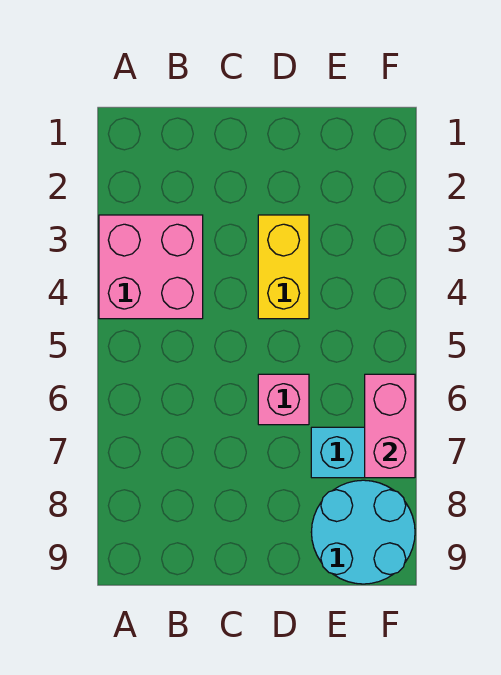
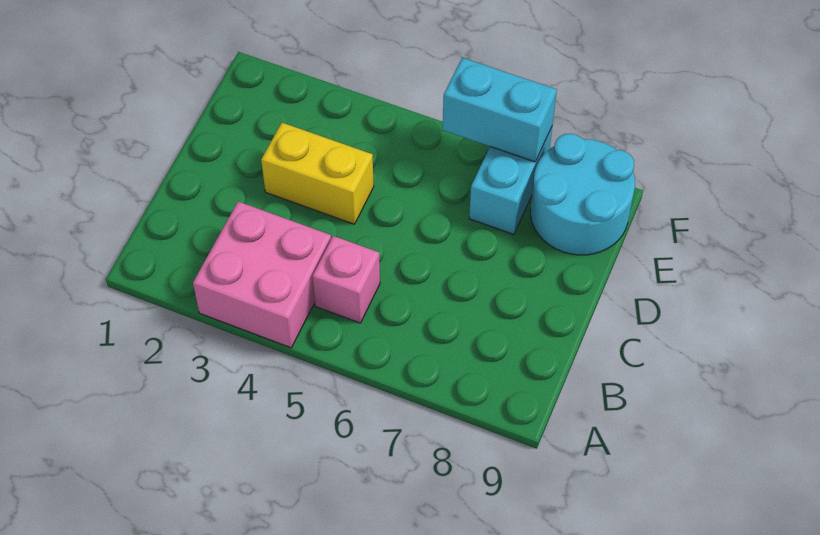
pink brick D6 level 1 -> pink brick B5 level 1
pink brick F6:F7 level 2 -> cyan brick F6:F7 level 2

